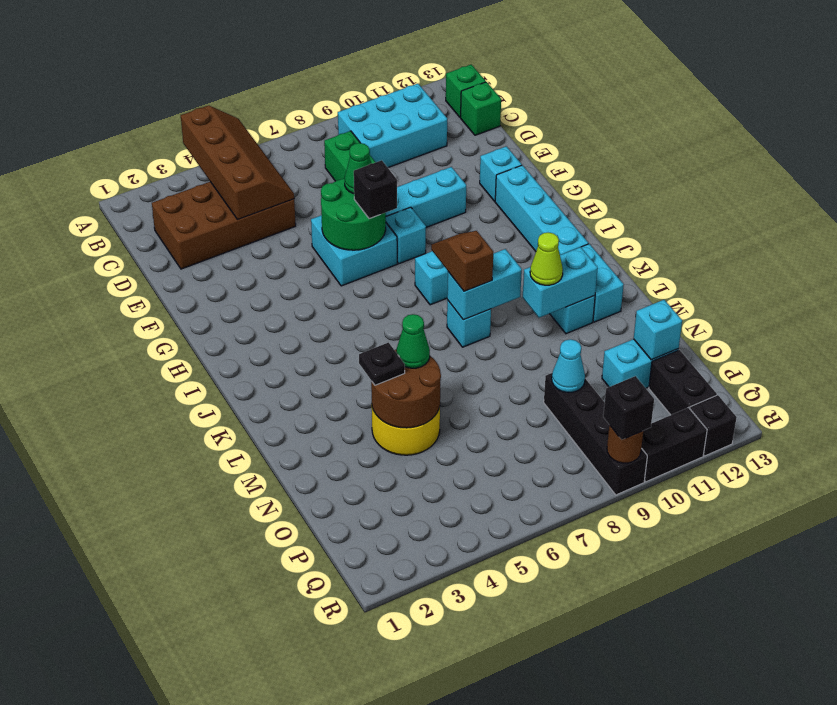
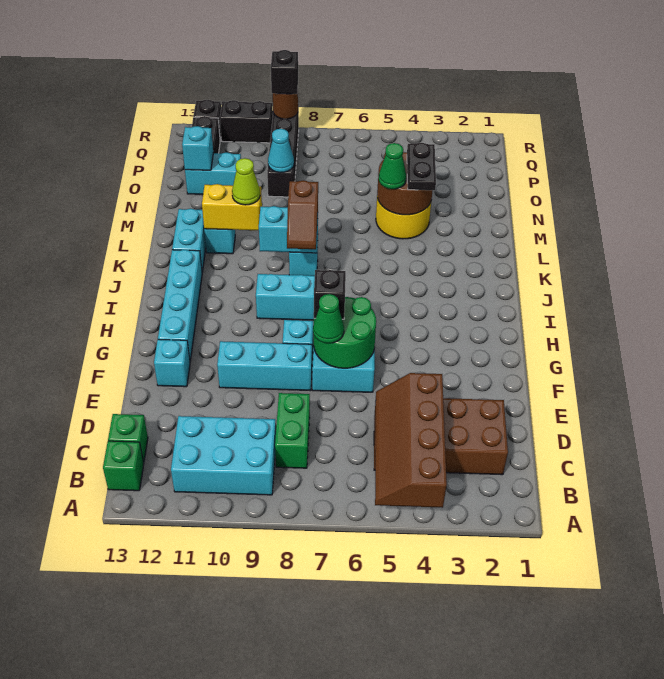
cyan brick L10:L11 level 2 -> yellow brick L10:L11 level 2
black plate M4 level 3 -> black plate M4:N4 level 3

